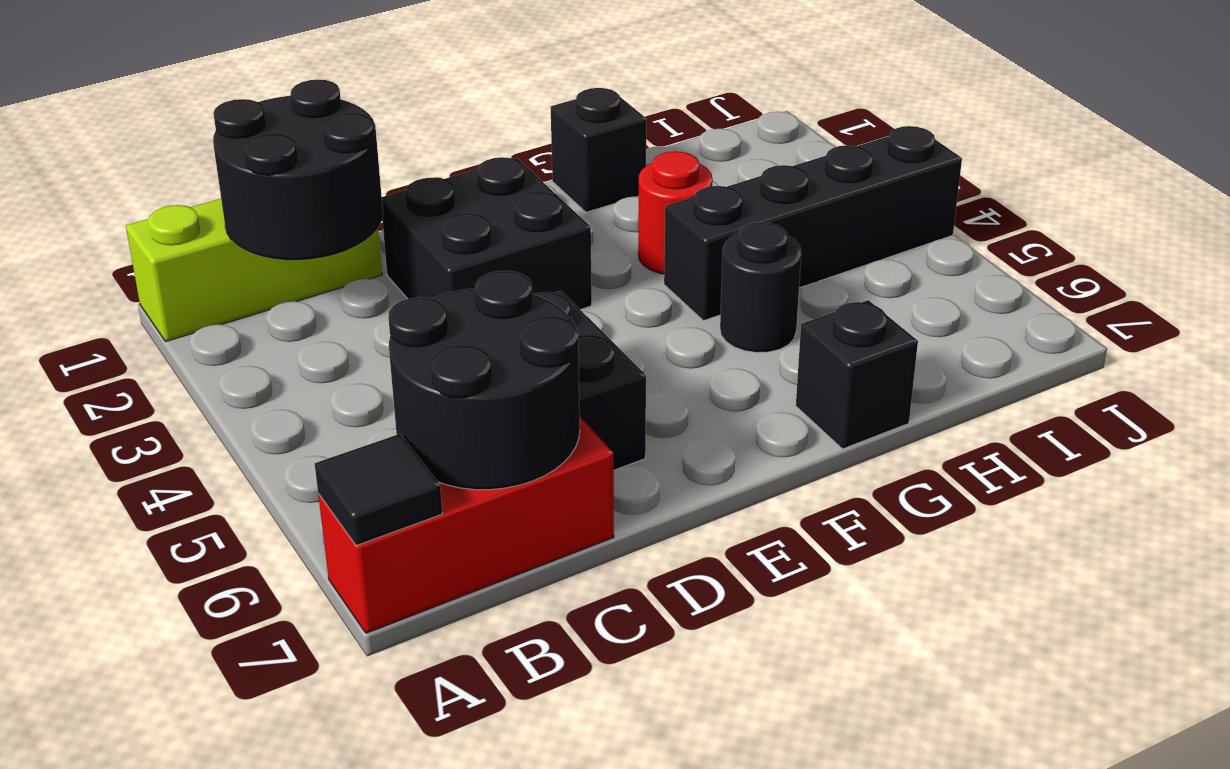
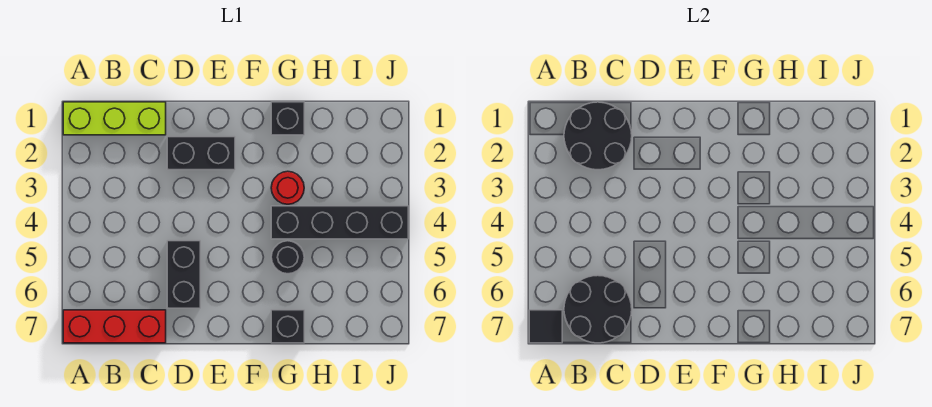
black brick D2:E3 level 1 -> black brick D2:E2 level 1

